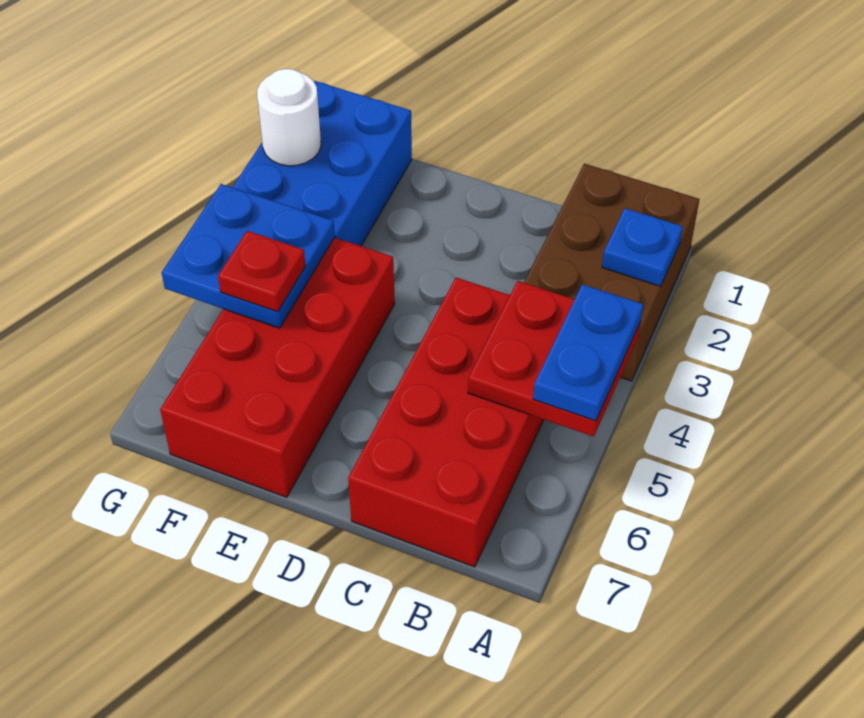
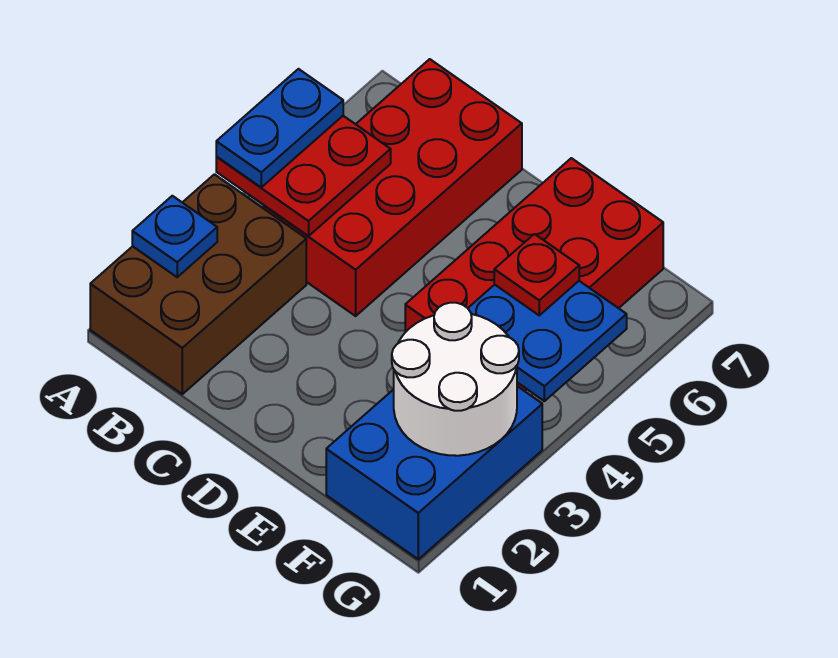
white round brick G2 level 2 -> white round brick F2:G3 level 2

